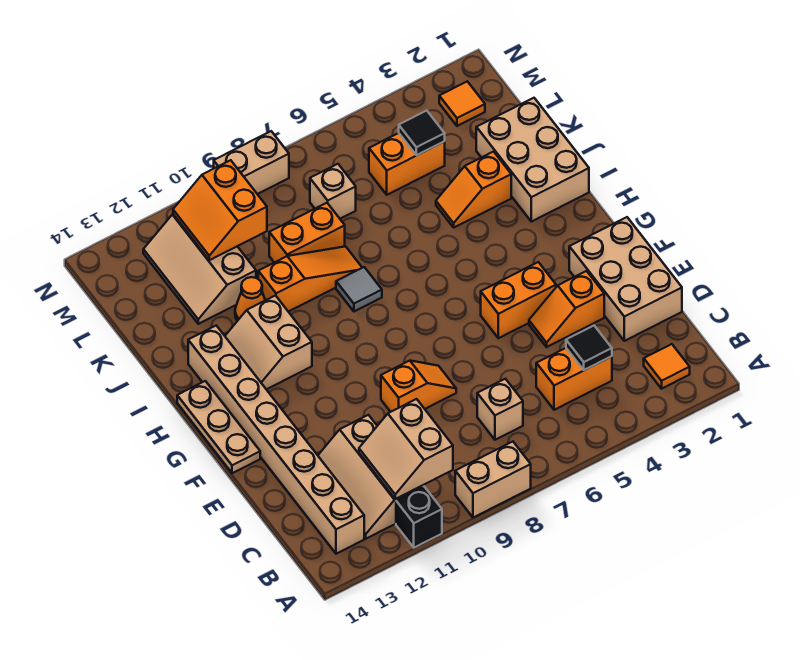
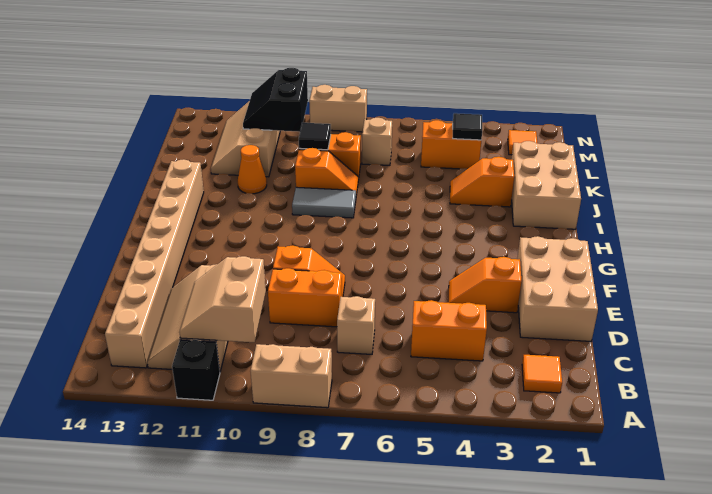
black tile C4 level 2 -> black tile K9 level 2
orange brick F4:F5 level 1 -> orange brick D8:D9 level 1
tan plate F14:H14 level 1 -> none
tan slope H11:I12 level 1 top 11 -> none
grey tile I8 level 1 -> grey tile I8:I9 level 1
orange slope J8:J10 level 1 top 10 -> orange slope J8:J9 level 1 top 9
orange slope L10:M11 level 2 top 10 -> black slope L10:M11 level 2 top 10

